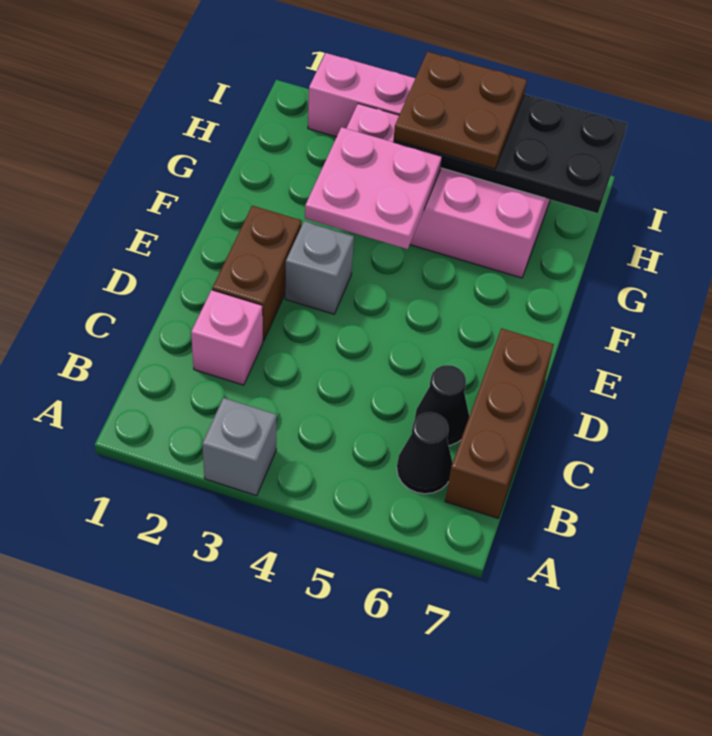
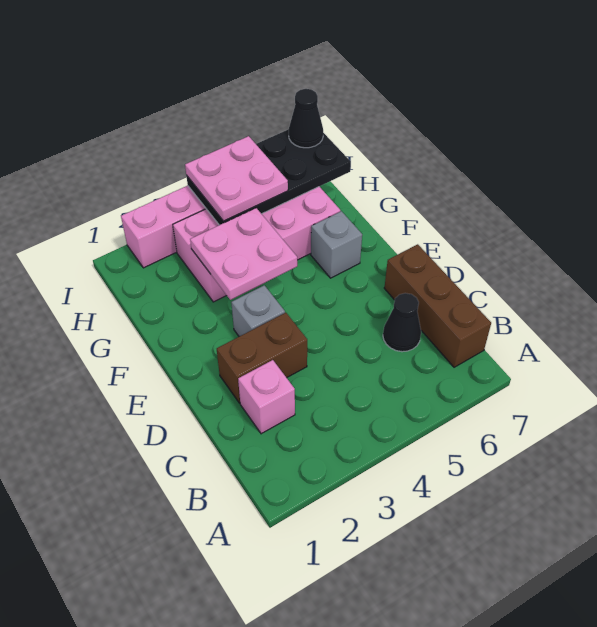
grey brick A3 level 1 -> grey brick F6 level 1
black cone B6 level 1 -> black cone I7 level 3
brown brick D2:E2 level 1 -> brown brick D2:D3 level 1
brown plate H4:I5 level 3 -> pink plate H4:I5 level 3

